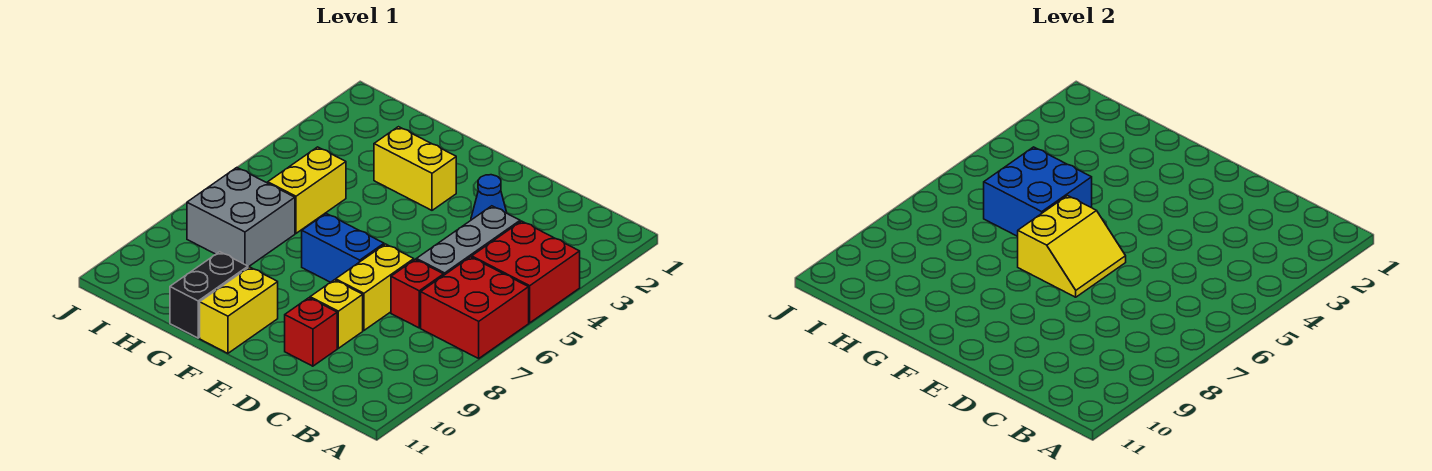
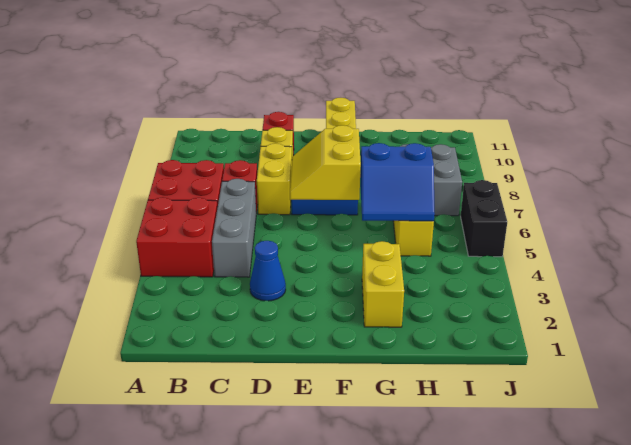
yellow brick F3:G3 level 1 -> yellow brick G2:G3 level 1
blue brick G5:H6 level 2 -> blue slope G5:H6 level 2 top 6
black brick G10:G11 level 1 -> black brick J5:J6 level 1

